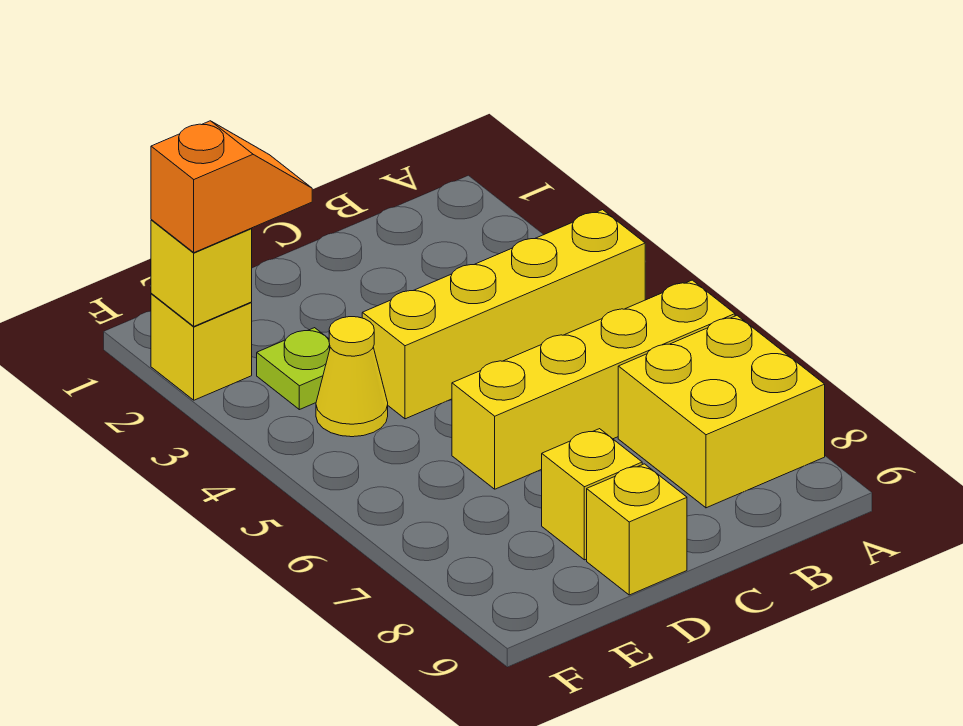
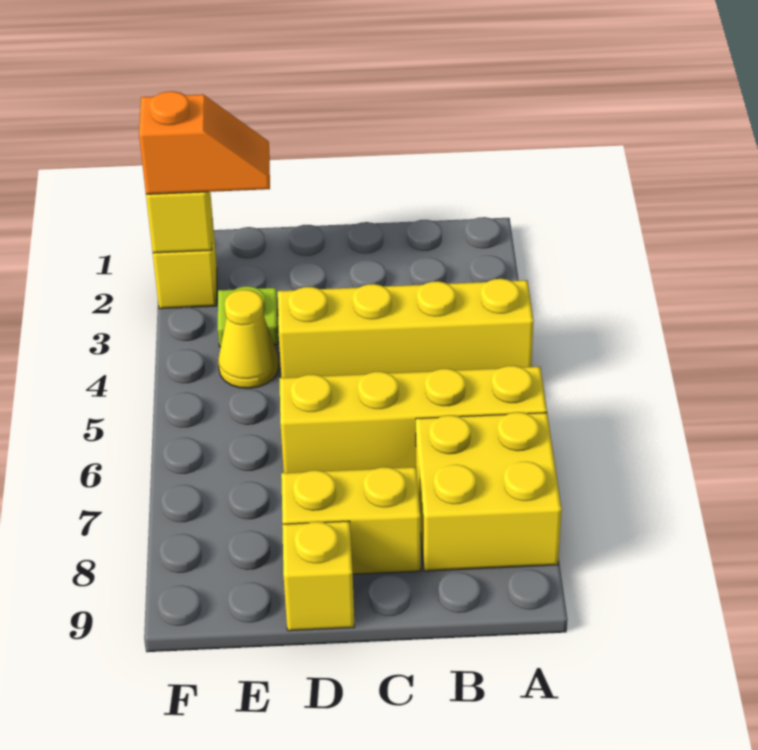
yellow brick D8 level 1 -> yellow brick C8:D8 level 1

